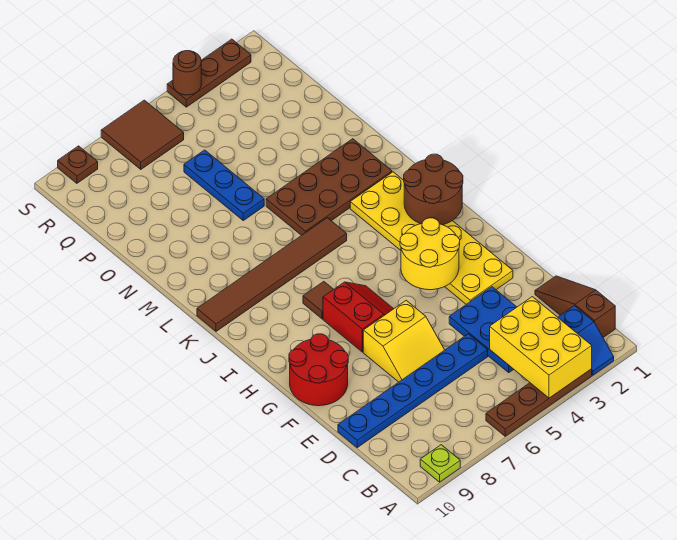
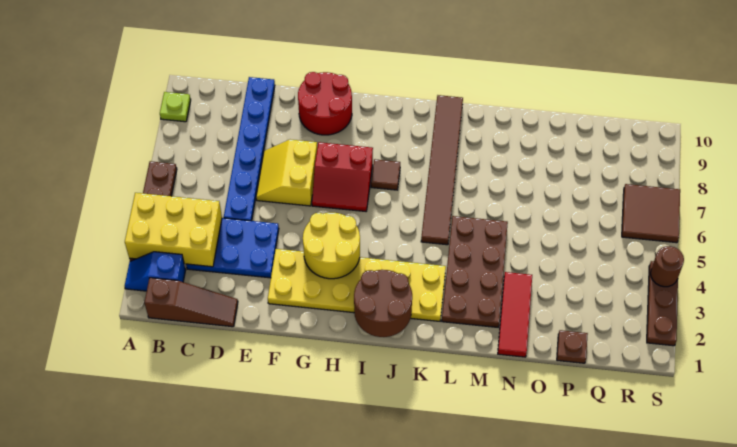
none -> red tile N1:N3 level 1
blue plate N6:P6 level 1 -> none
brown plate S9 level 1 -> brown plate P1 level 1

